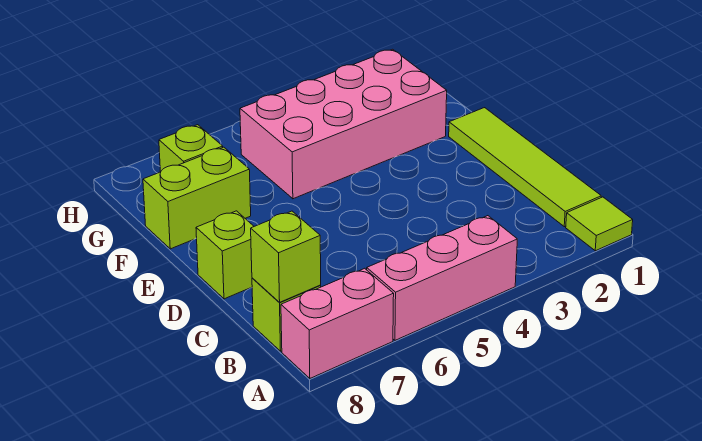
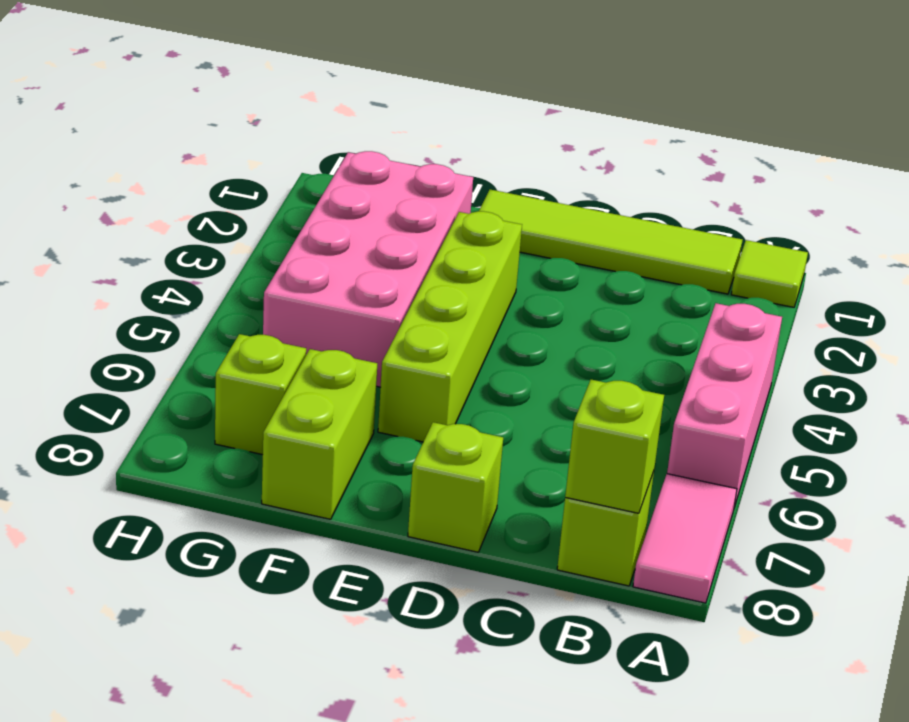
pink brick A7:A8 level 1 -> pink tile A7:A8 level 1
none -> lime brick E3:E6 level 1

